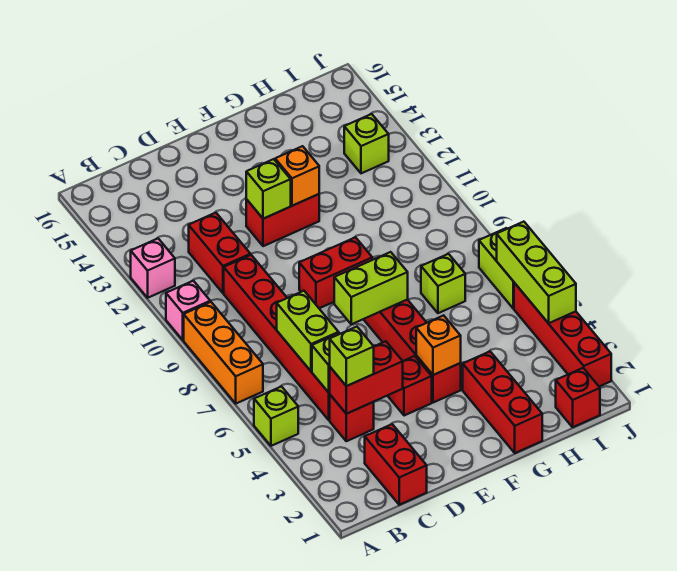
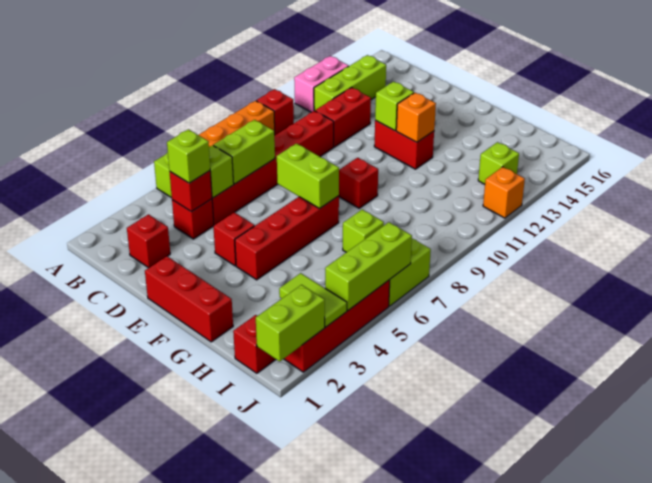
pink brick A10 level 1 -> red brick A10 level 1
pink brick A12 level 1 -> pink brick A12:A13 level 1
none -> lime brick B12:B14 level 1
red brick C1:C2 level 1 -> red brick C2 level 1
red brick C4:D4 level 2 -> red brick C4 level 2
red brick E9:F9 level 1 -> red brick F9 level 1
orange brick F4 level 2 -> orange brick J12 level 1
red brick G1:G3 level 1 -> red brick E1:G1 level 1
none -> lime tile I3:J3 level 2
none -> lime brick J1:J2 level 2

